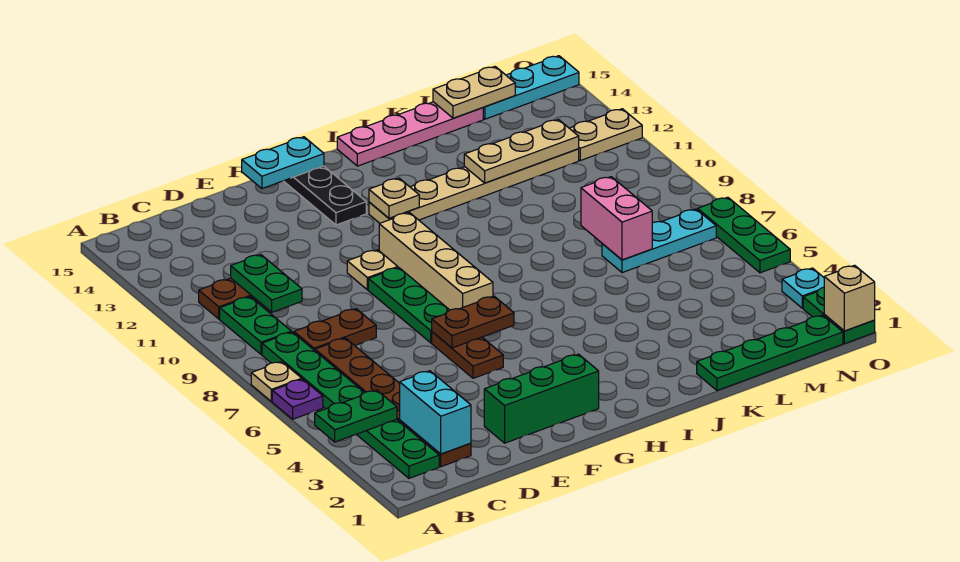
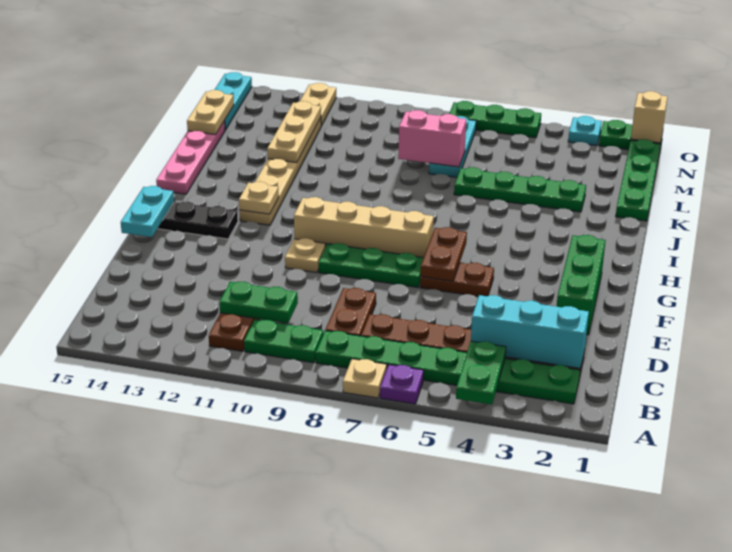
cyan brick C2:C3 level 2 -> cyan brick C2:C4 level 2
none -> green plate K3:K6 level 1

